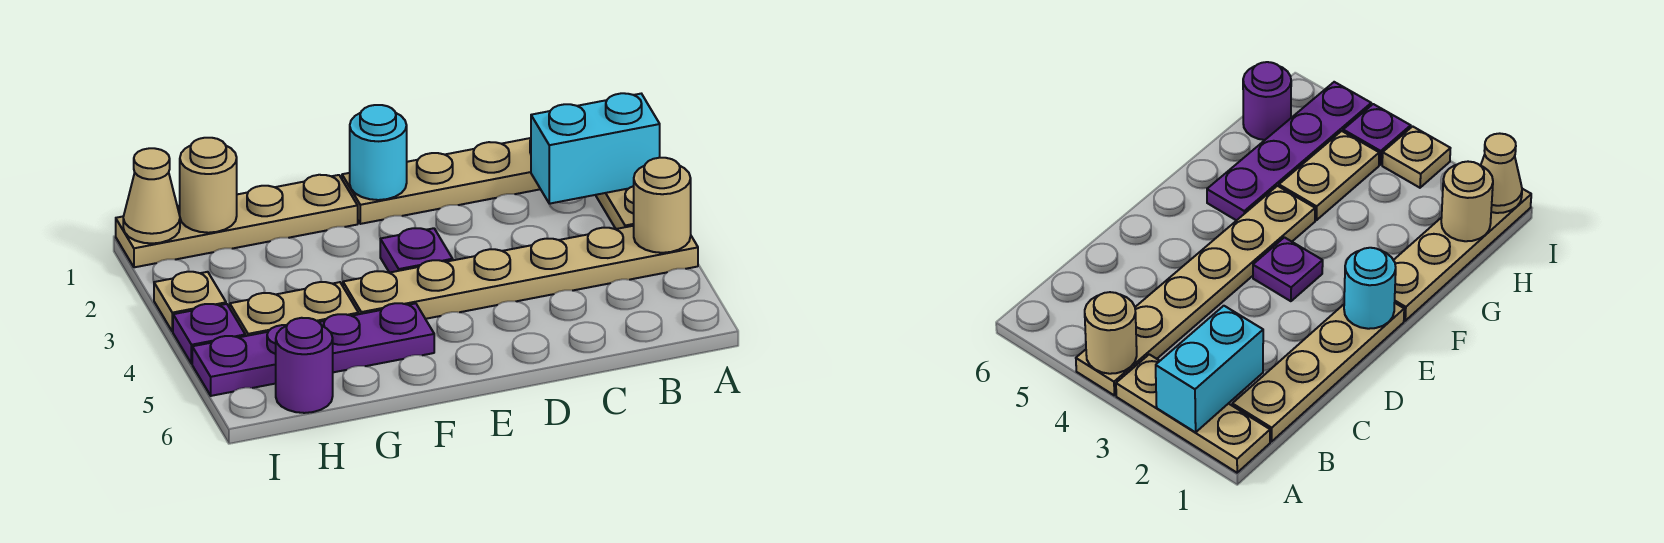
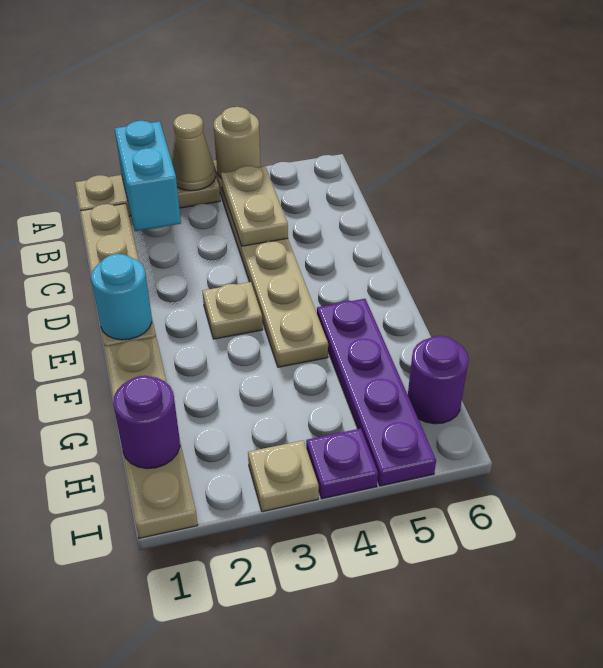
purple plate E3 level 1 -> tan plate E3 level 1
tan plate G4:H4 level 1 -> tan plate B4:C4 level 2
tan round brick H1 level 2 -> purple round brick H1 level 2
tan cone I1 level 2 -> tan cone A3 level 2

